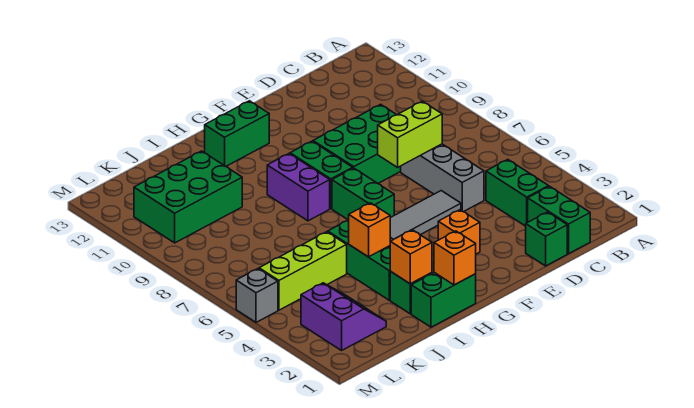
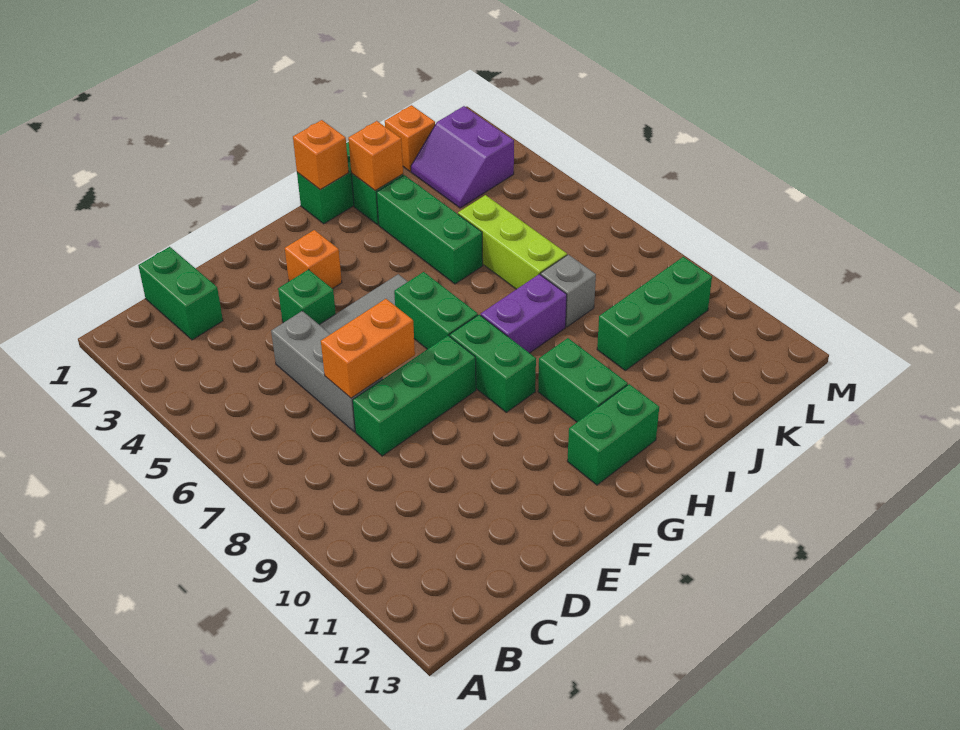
green brick C3:C4 level 1 -> green brick H10:H11 level 1
green brick D1 level 1 -> green brick E4 level 1
lime brick D7:E7 level 2 -> orange brick D7:E7 level 2
green brick D8:F9 level 1 -> green brick D8:F8 level 1
purple brick H8:H9 level 1 -> purple brick H8:I8 level 1
orange brick I4 level 2 -> orange brick K1 level 1
lime brick J5:L5 level 1 -> lime brick J5:J7 level 1
green brick J10:L11 level 1 -> green brick J10:L10 level 1
grey brick M5 level 1 -> grey brick J8 level 1

